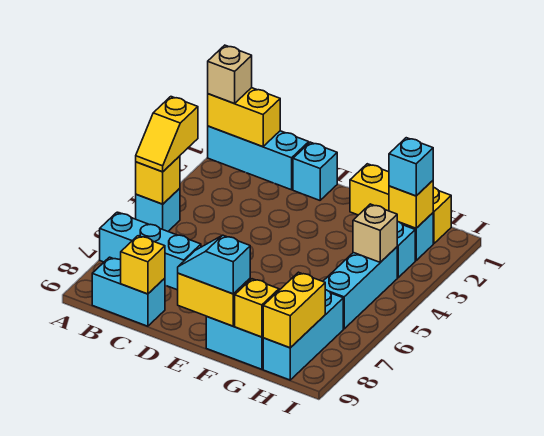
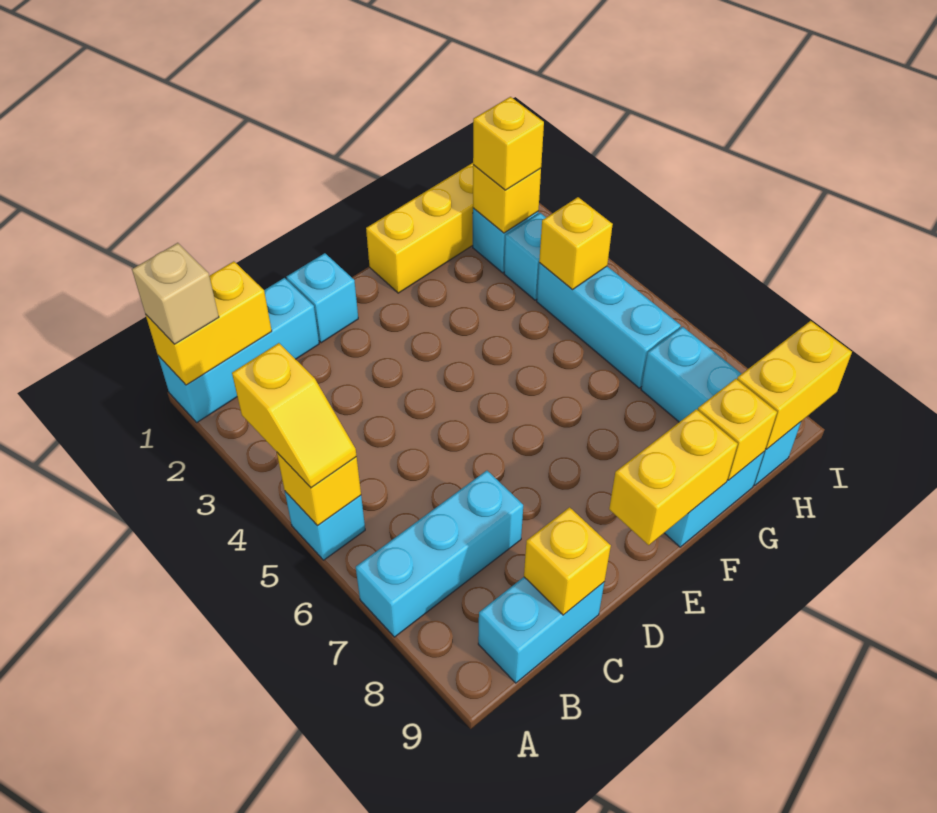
cyan slope E9:F9 level 3 top F -> none
cyan brick H2 level 3 -> yellow brick H2 level 3
tan brick H4 level 2 -> yellow brick H4 level 2
yellow brick H8:H9 level 2 -> yellow brick H9:I9 level 2

